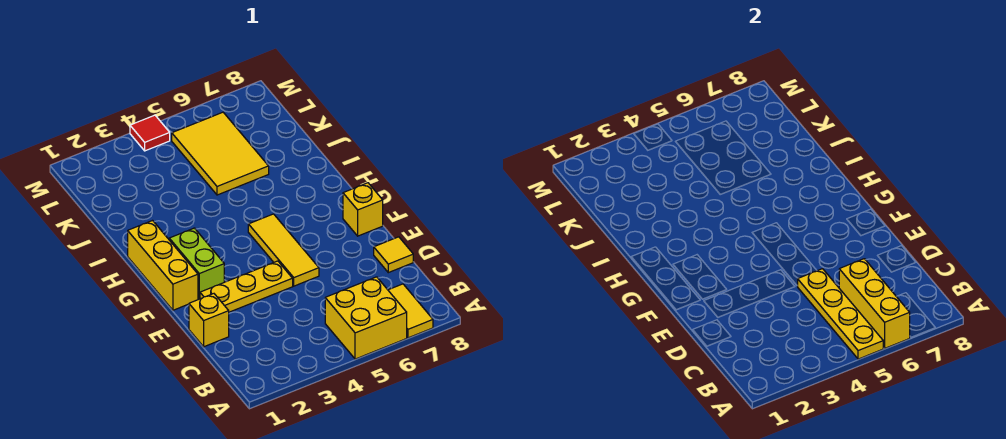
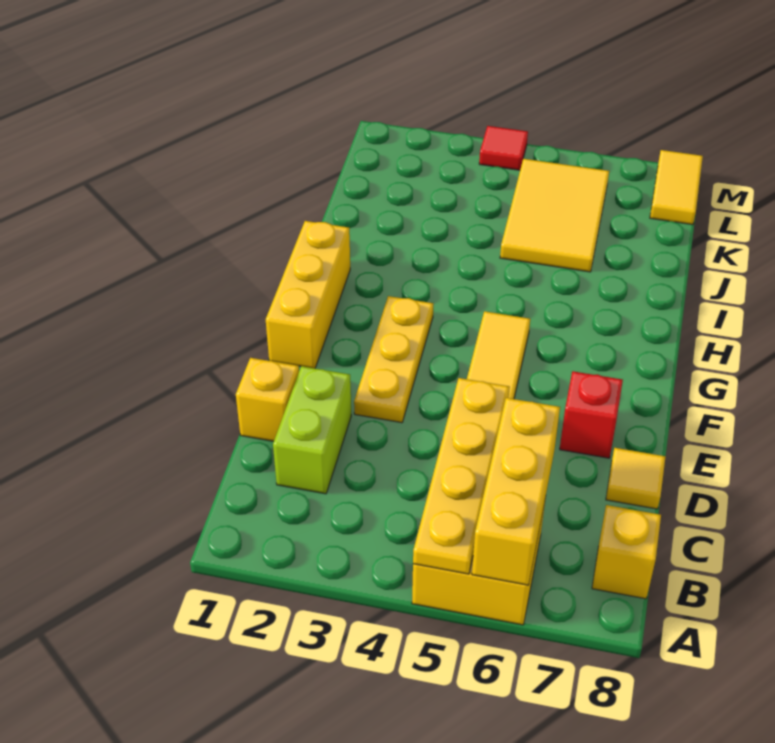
yellow tile A7:B7 level 1 -> yellow tile L8:M8 level 1
yellow plate E2:E4 level 1 -> yellow plate E3:G3 level 1
none -> red brick E7 level 1
lime brick F2:G2 level 1 -> lime brick C2:D2 level 1
yellow brick F8 level 1 -> yellow brick B8 level 1

